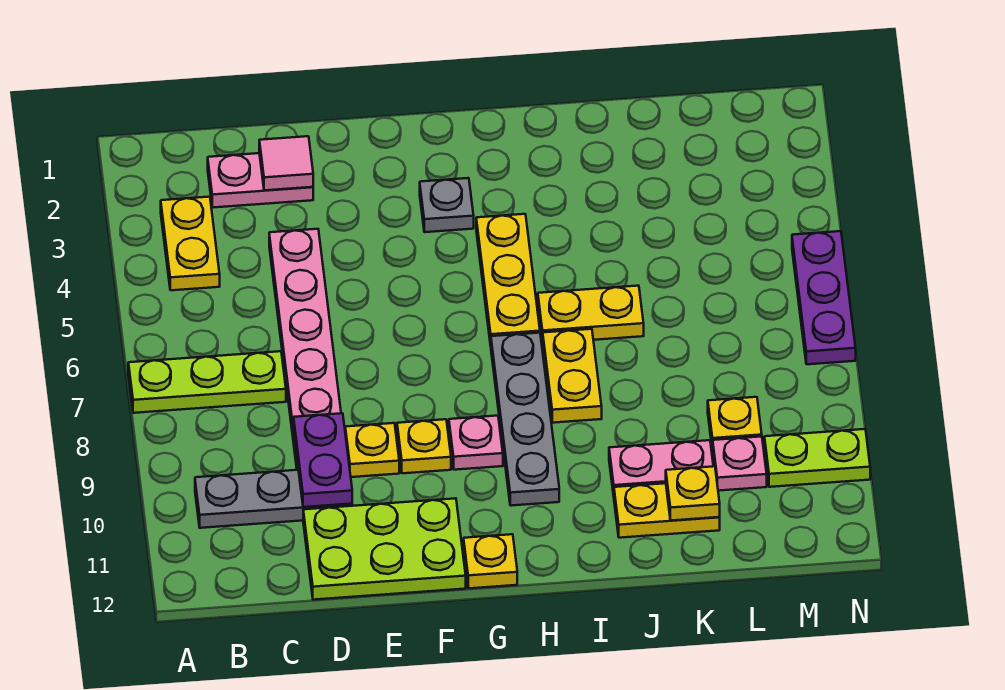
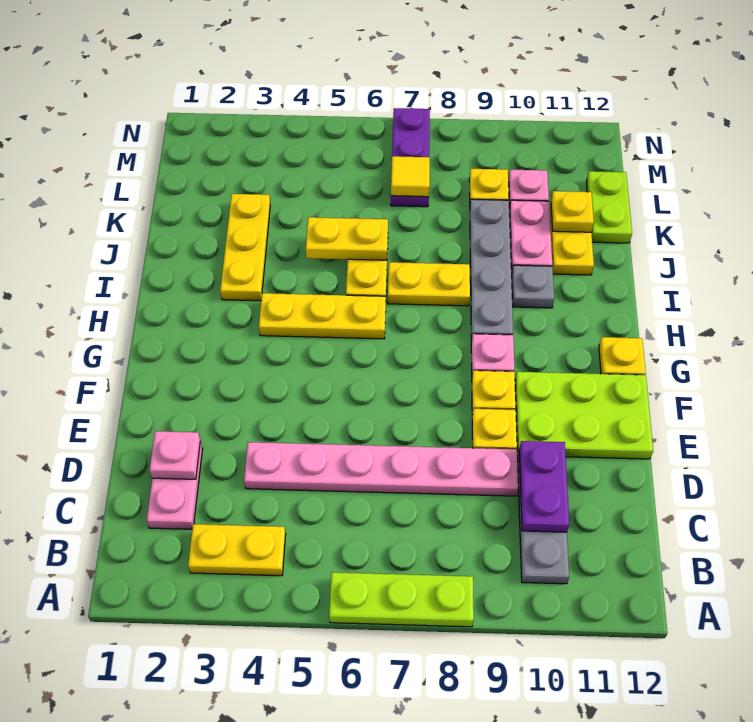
lime plate A7:C7 level 1 -> lime plate A6:A8 level 1
pink tile D2 level 2 -> pink plate D2 level 2
purple plate D9:D10 level 2 -> purple plate C10:D10 level 2
lime plate D11:F12 level 1 -> lime plate E10:F12 level 1
grey plate G3 level 1 -> grey plate I10 level 1
grey plate H7:H10 level 1 -> grey plate H9:K9 level 1
none -> yellow plate I3:K3 level 1
none -> yellow plate J5:J6 level 2
none -> yellow tile L7 level 2
lime plate M10:N10 level 1 -> lime plate K12:L12 level 1
purple plate N5:N7 level 1 -> purple plate L7:N7 level 1

